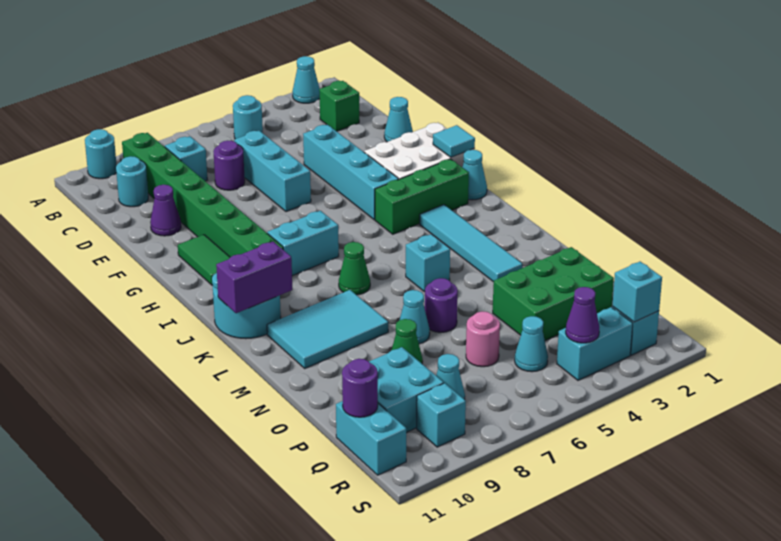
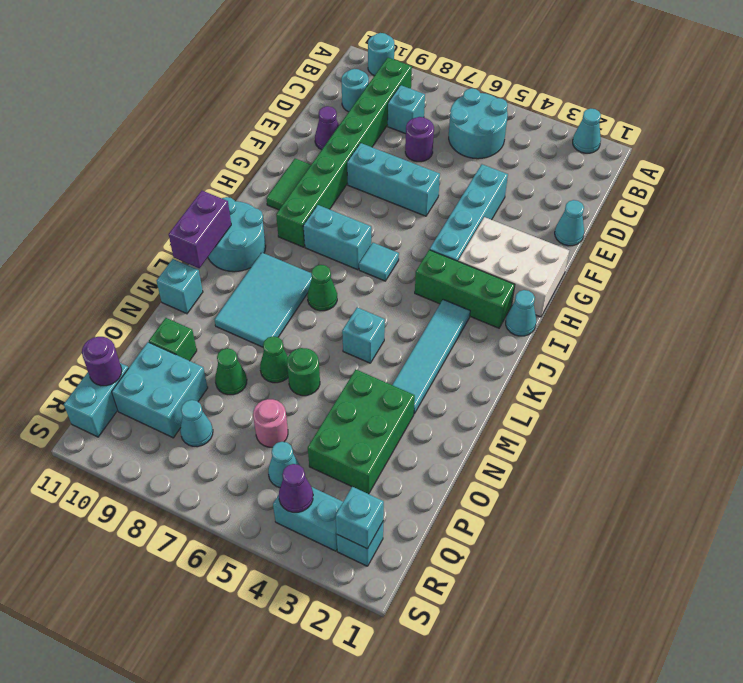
cyan round brick B5 level 1 -> cyan round brick B5:C6 level 1
green brick C2 level 1 -> green brick O10 level 1
cyan brick D6:F6 level 1 -> cyan brick F6:F8 level 1
cyan tile H1 level 2 -> cyan tile I6 level 1
purple brick K10:K11 level 2 -> purple brick K11:L11 level 2
cyan tile L8:M10 level 1 -> cyan tile K8:M9 level 1
purple round brick N6 level 1 -> green round brick N6 level 1
cyan cone N7 level 1 -> green cone N7 level 1
green brick O2:P4 level 1 -> green brick N3:P4 level 1
cyan brick R9 level 1 -> cyan brick M11 level 1

